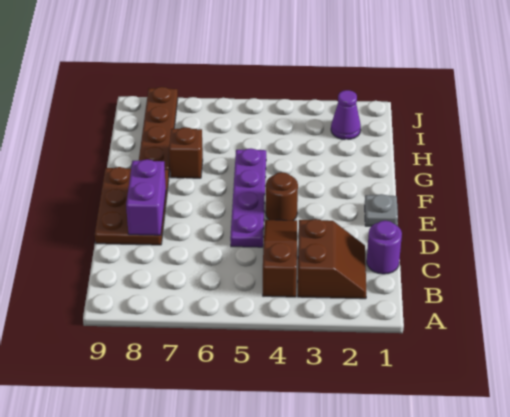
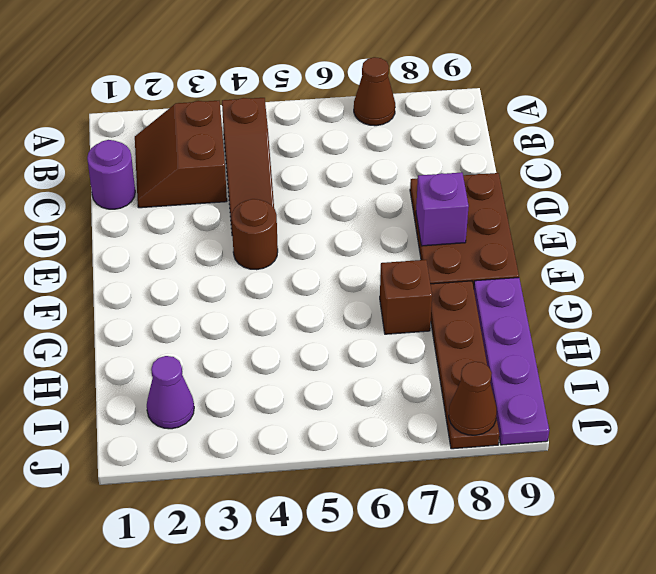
none -> brown cone A7 level 1
purple plate D5:G5 level 1 -> purple plate G9:J9 level 1
purple brick D8:E8 level 2 -> purple brick E8 level 2
grey plate E1 level 1 -> none
none -> brown cone J8 level 2

